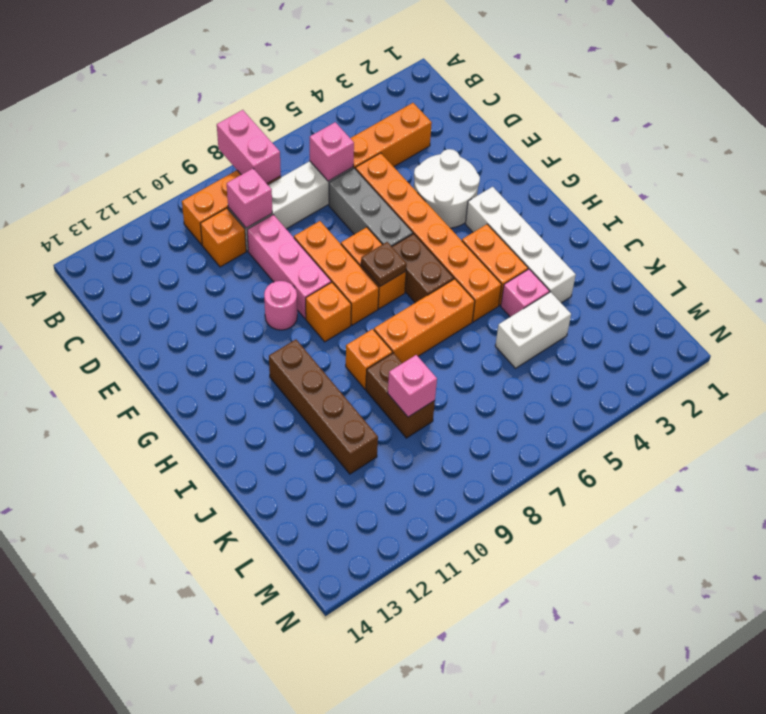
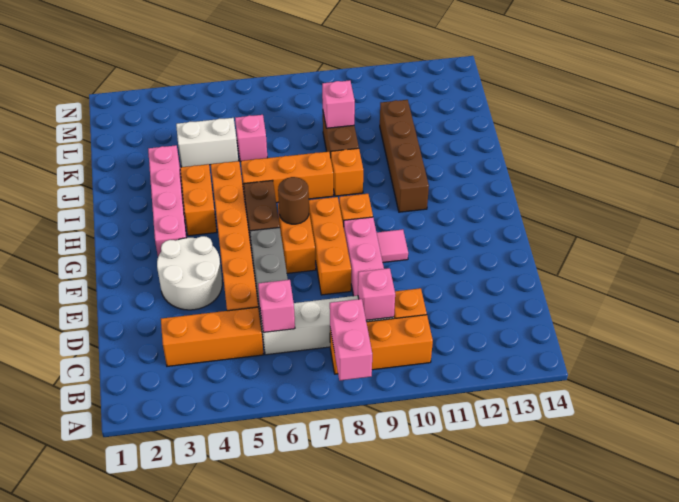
pink round brick F10 level 1 -> pink tile F10 level 1
white brick G3:J3 level 1 -> pink brick G3:J3 level 1
brown plate G7 level 2 -> brown round brick G7 level 2
pink brick J4 level 1 -> pink brick K6 level 1

